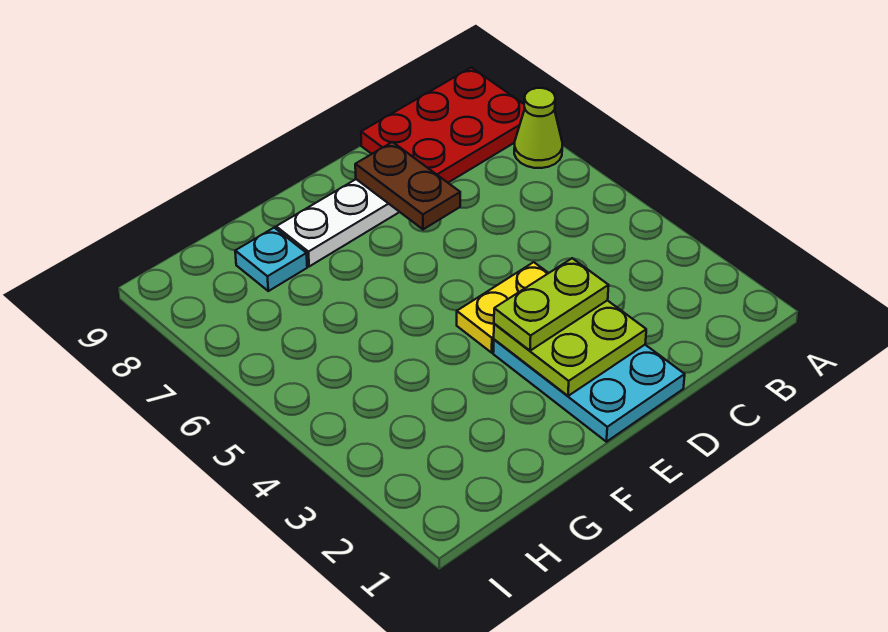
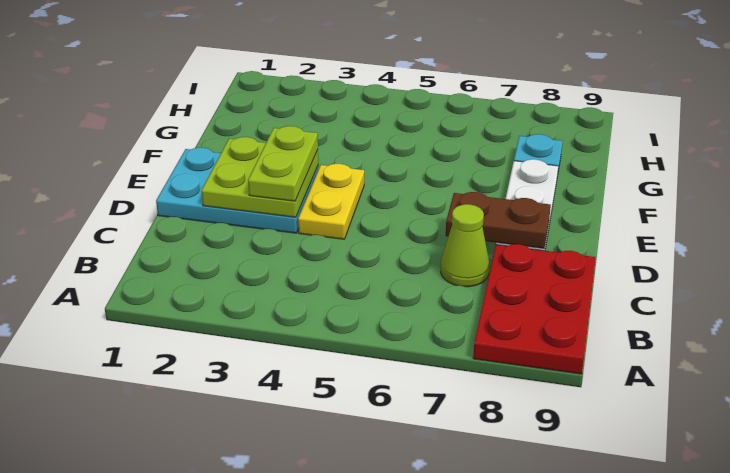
lime cone A7 level 1 -> lime cone C7 level 1

